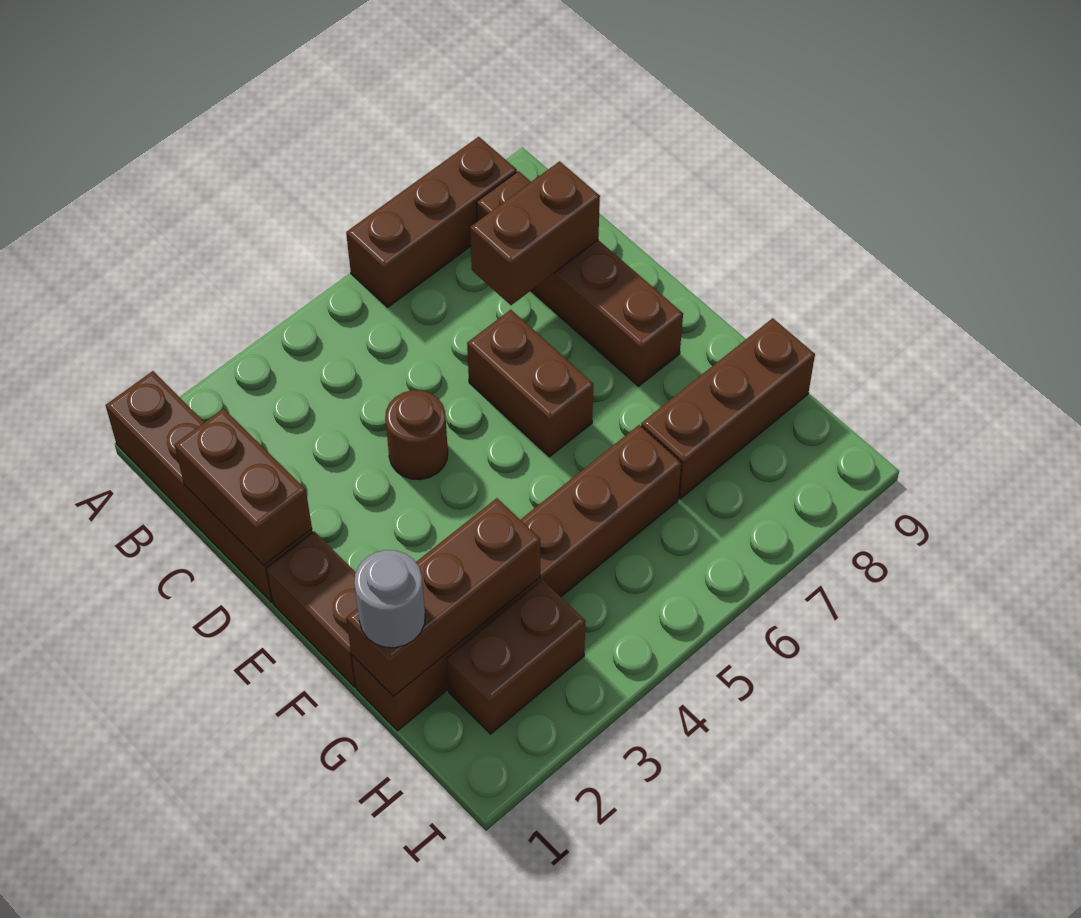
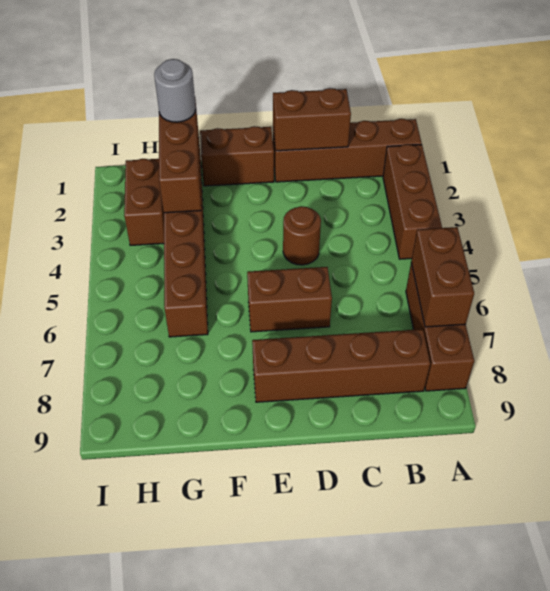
brown brick C7:C8 level 2 -> brown brick A6:A7 level 2
brown brick G7:G9 level 1 -> brown brick A2:A4 level 1

